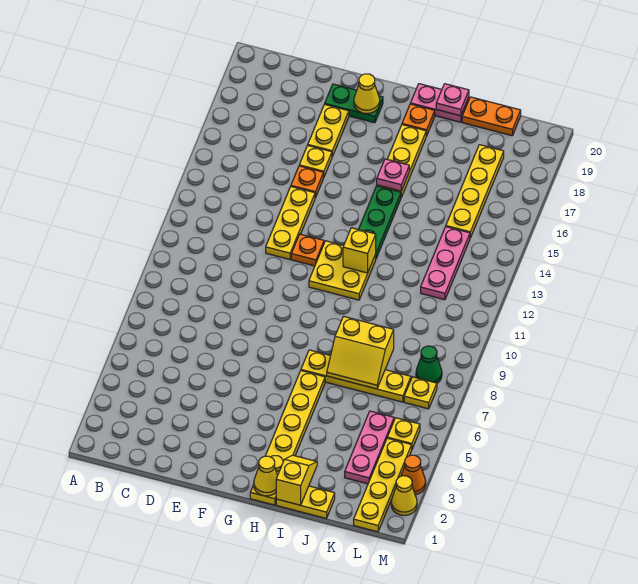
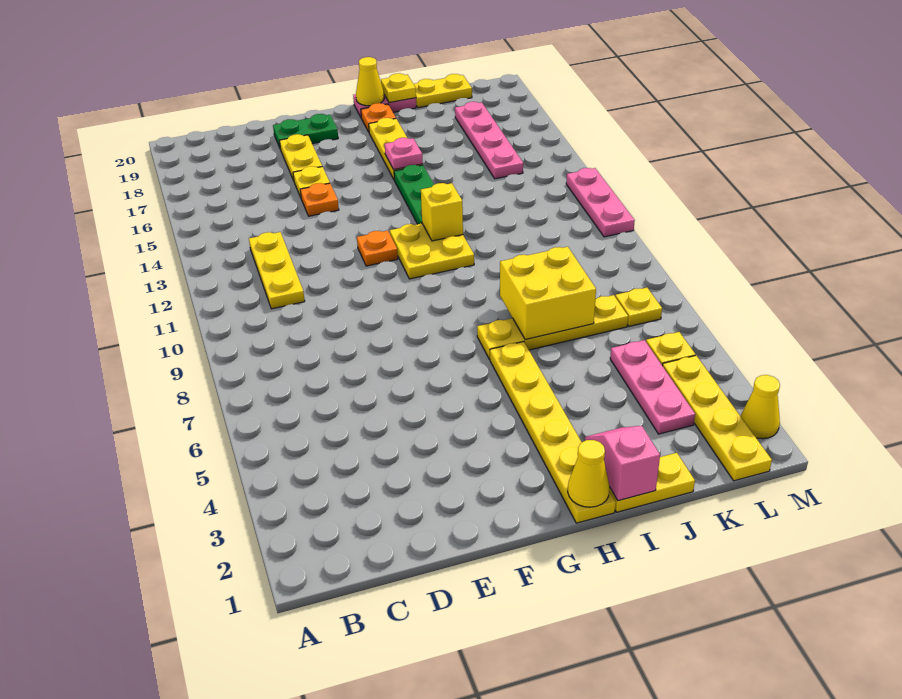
yellow plate E12:E14 level 1 -> yellow plate C11:C13 level 1
yellow cone F19 level 2 -> yellow cone H20 level 2
yellow slope I1:I2 level 2 top 1 -> pink slope I1:I2 level 2 top 1
yellow slope I7:J8 level 2 top 8 -> yellow brick I7:J8 level 2
pink plate I20 level 2 -> yellow plate I20 level 2
orange plate J20:K20 level 1 -> yellow plate J20:K20 level 1
pink plate K12:K14 level 1 -> pink plate M11:M13 level 1
yellow plate K15:K18 level 1 -> pink plate K15:K18 level 1
green cone L8 level 1 -> none
orange cone M3 level 1 -> none

